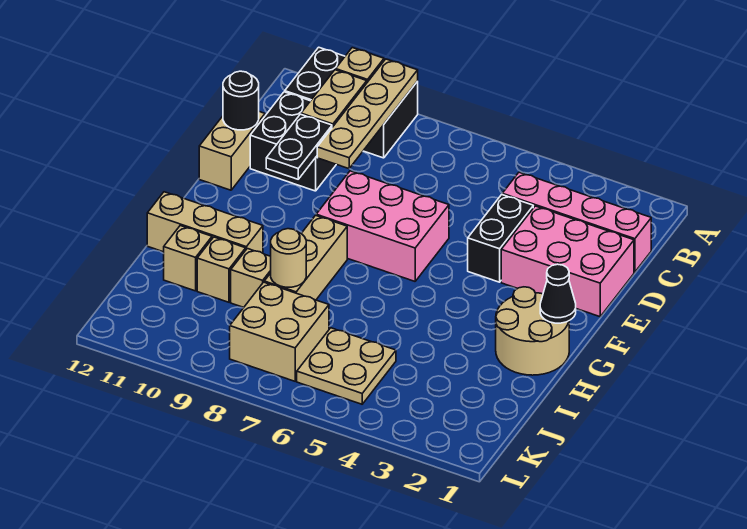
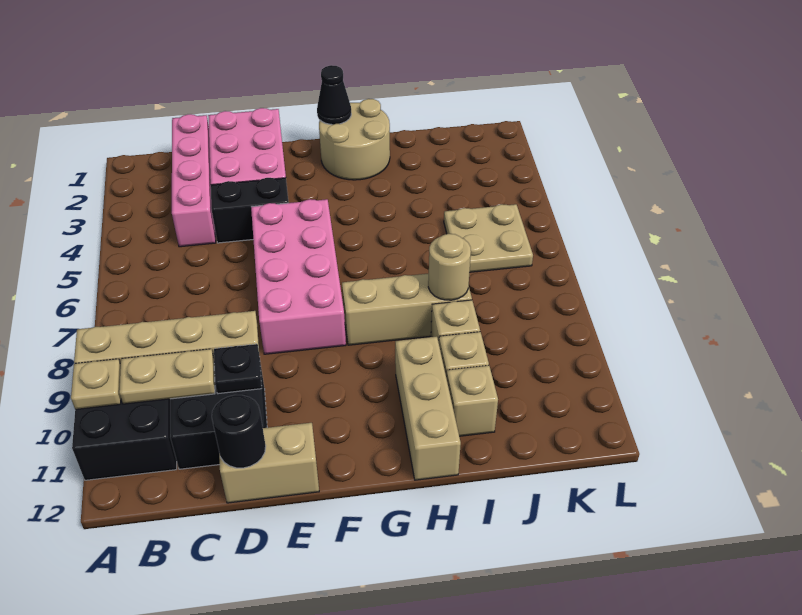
black plate D10:E10 level 2 -> black plate D10 level 2
pink brick E6:F8 level 1 -> pink brick E5:F8 level 1
tan brick J7:K8 level 1 -> none

